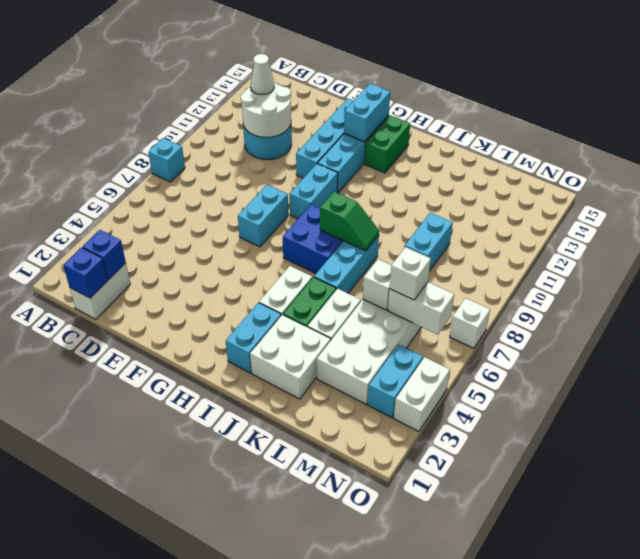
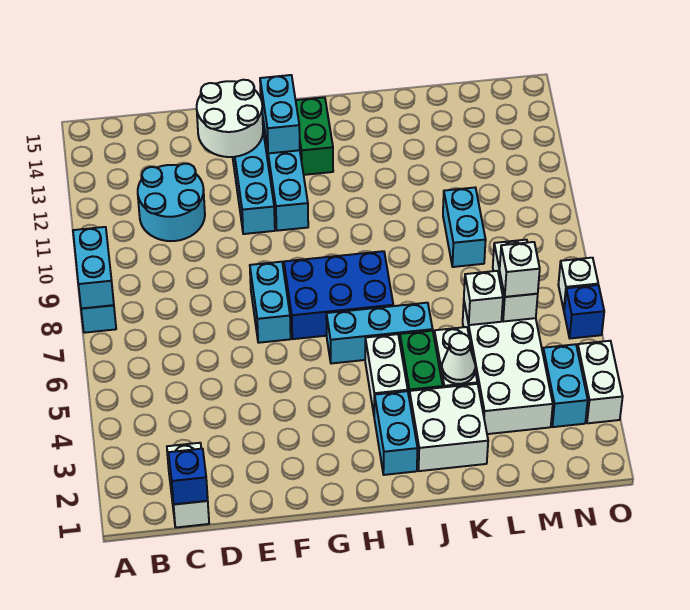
blue brick C2 level 2 -> blue brick O6 level 1
white round brick C11:D12 level 2 -> white round brick E13:F14 level 2
white cone C12 level 3 -> white cone K4 level 2
cyan brick G9:G10 level 1 -> cyan brick A8:A9 level 2
blue brick H7:I8 level 1 -> blue brick G7:I8 level 1
green slope I8:J8 level 2 top I -> none
cyan brick J6:J8 level 1 -> cyan brick H6:J6 level 1
white brick M6:N6 level 2 -> white brick M6:M7 level 2

